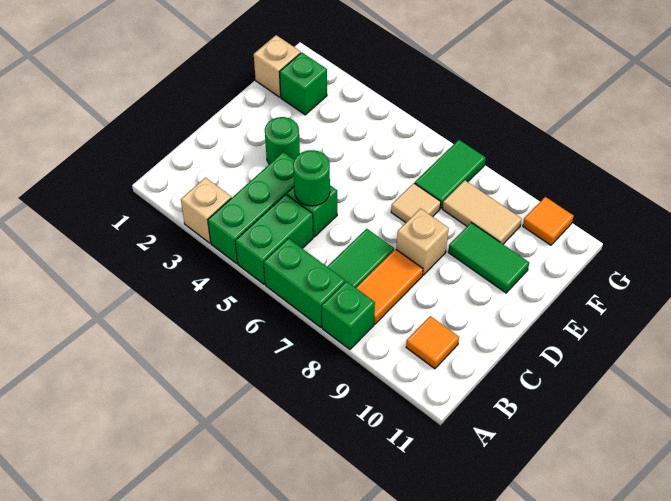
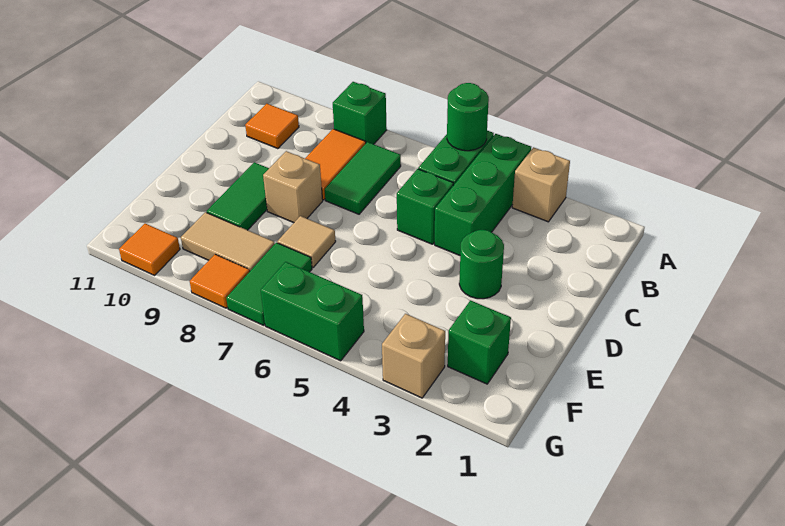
green brick A6:A7 level 1 -> green brick G5:G6 level 1
green round brick C5 level 2 -> green round brick A5 level 2
green tile E9:E10 level 1 -> green tile D9:E9 level 1
tan brick F1 level 1 -> tan brick G3 level 1
none -> orange tile G8 level 1

